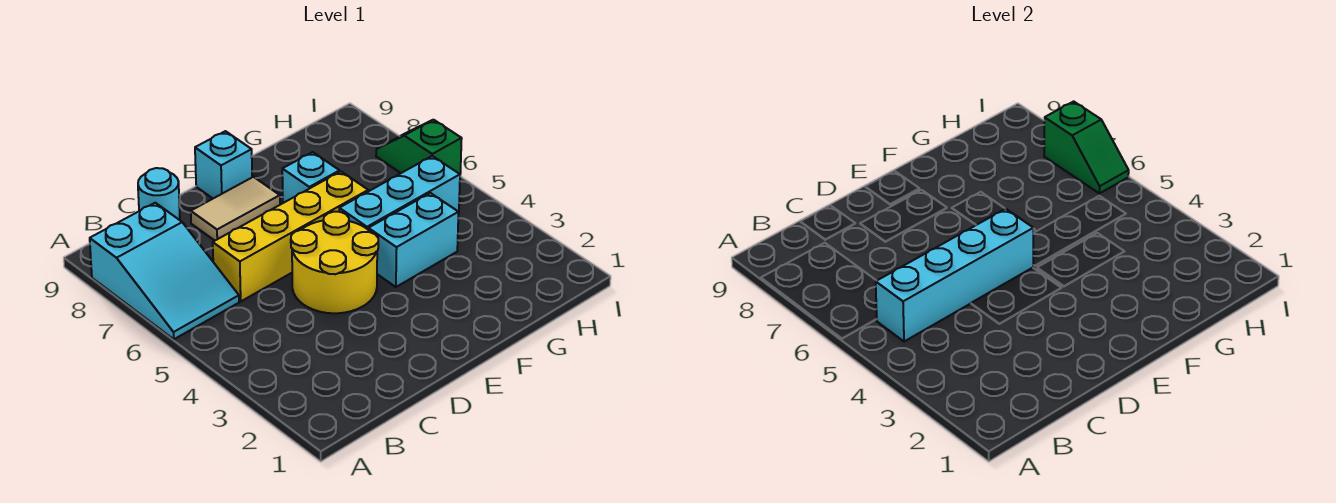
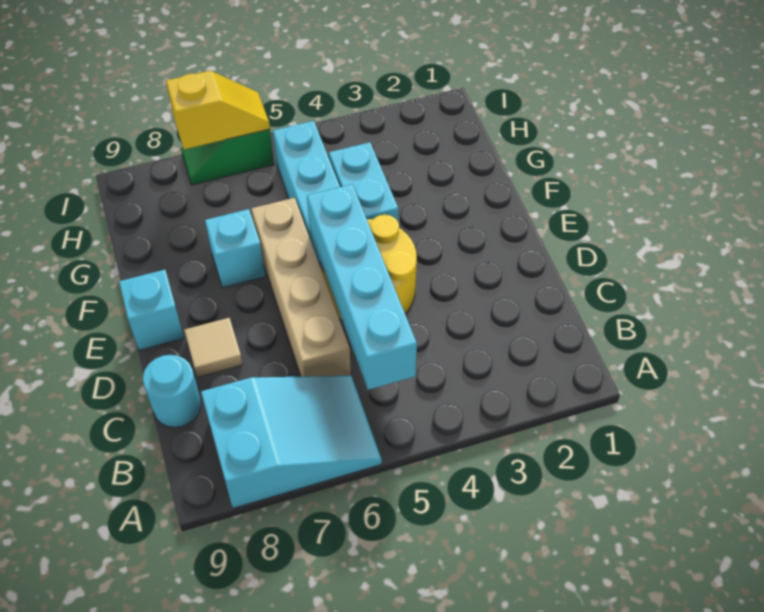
yellow brick C6:F6 level 1 -> tan brick C6:F6 level 1
tan tile D8:E8 level 1 -> tan tile D8 level 1
green slope I6:I7 level 2 top 7 -> yellow slope I6:I7 level 2 top 7

